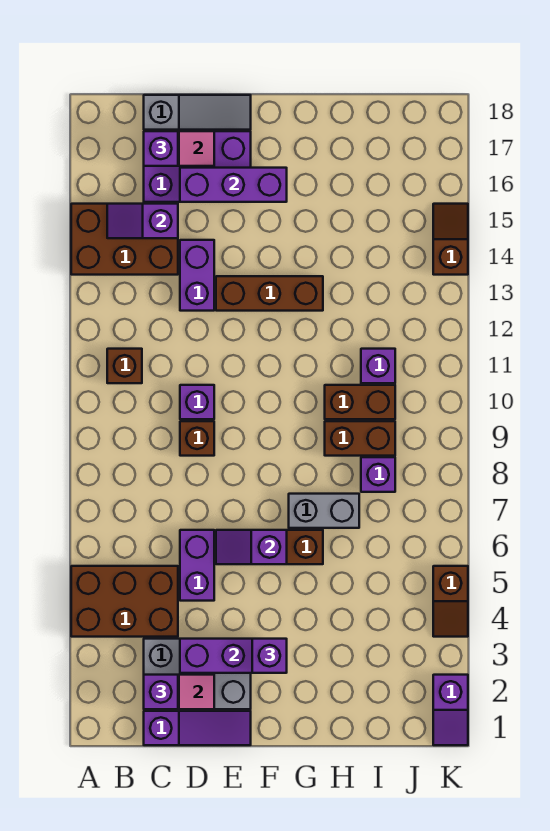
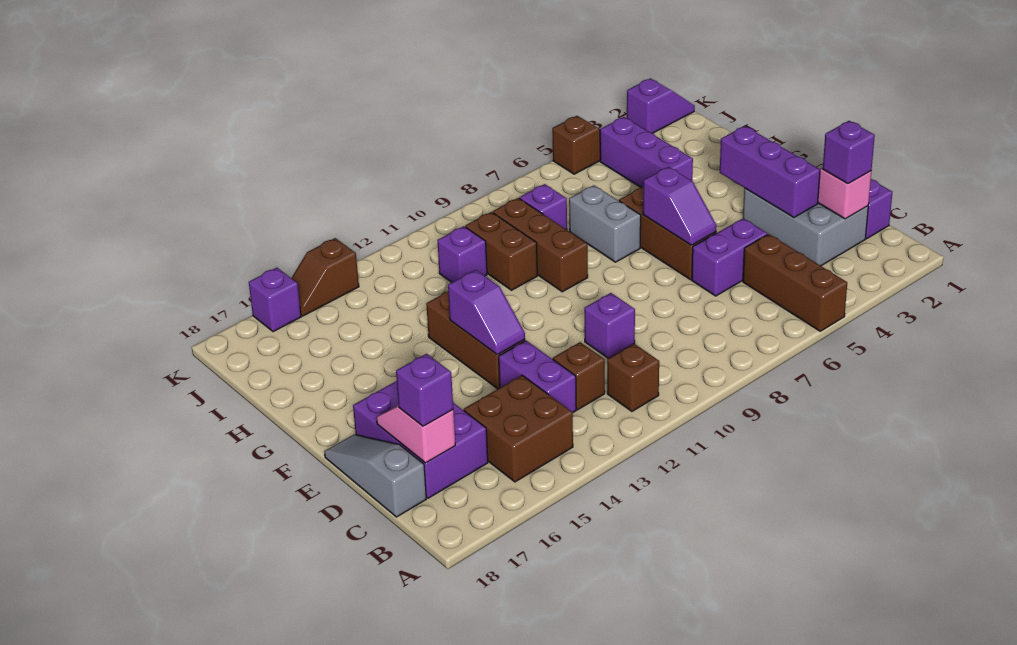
brown brick A4:C5 level 1 -> brown brick A5:C5 level 1
brown brick A14:C15 level 1 -> brown brick B14:C15 level 1
purple slope B15:C15 level 2 top C -> purple slope E13:F13 level 2 top F
brown brick D9 level 1 -> brown brick C12 level 1
purple brick D13:D14 level 1 -> purple brick C13:D13 level 1
purple brick D16:F16 level 2 -> purple brick H4:J4 level 1
purple brick F3 level 3 -> purple brick K16 level 1
brown brick H9:I9 level 1 -> brown brick G9:I9 level 1

